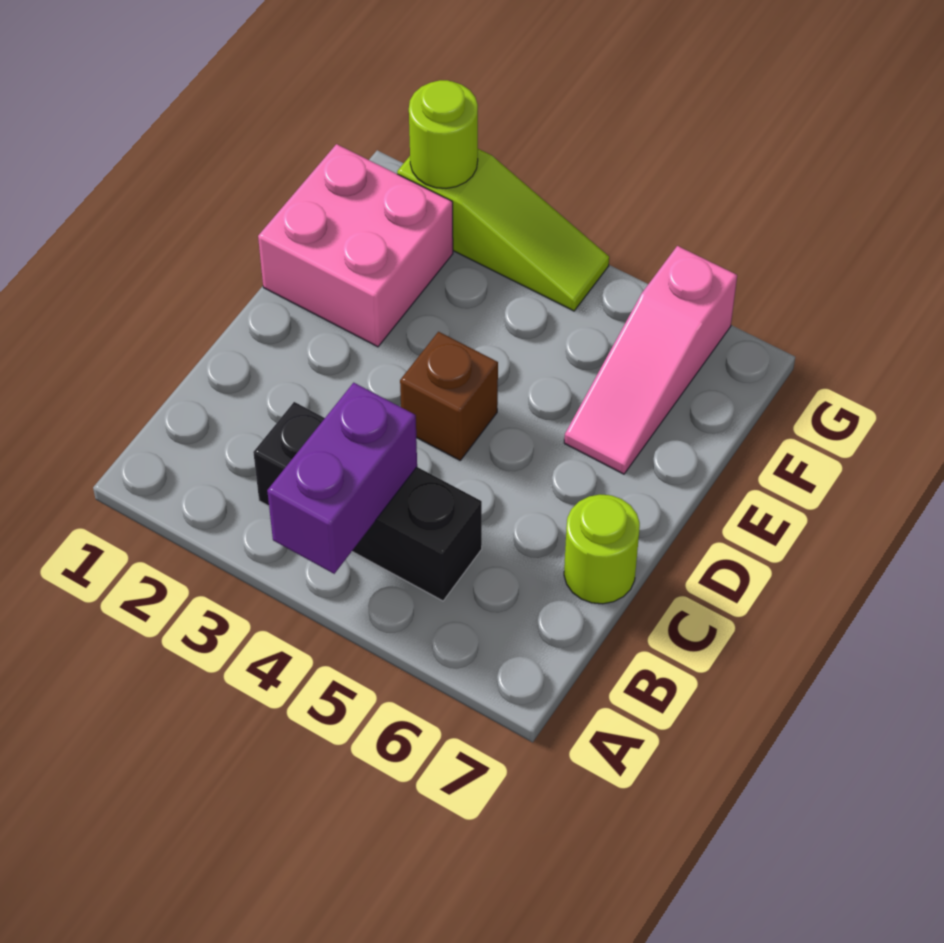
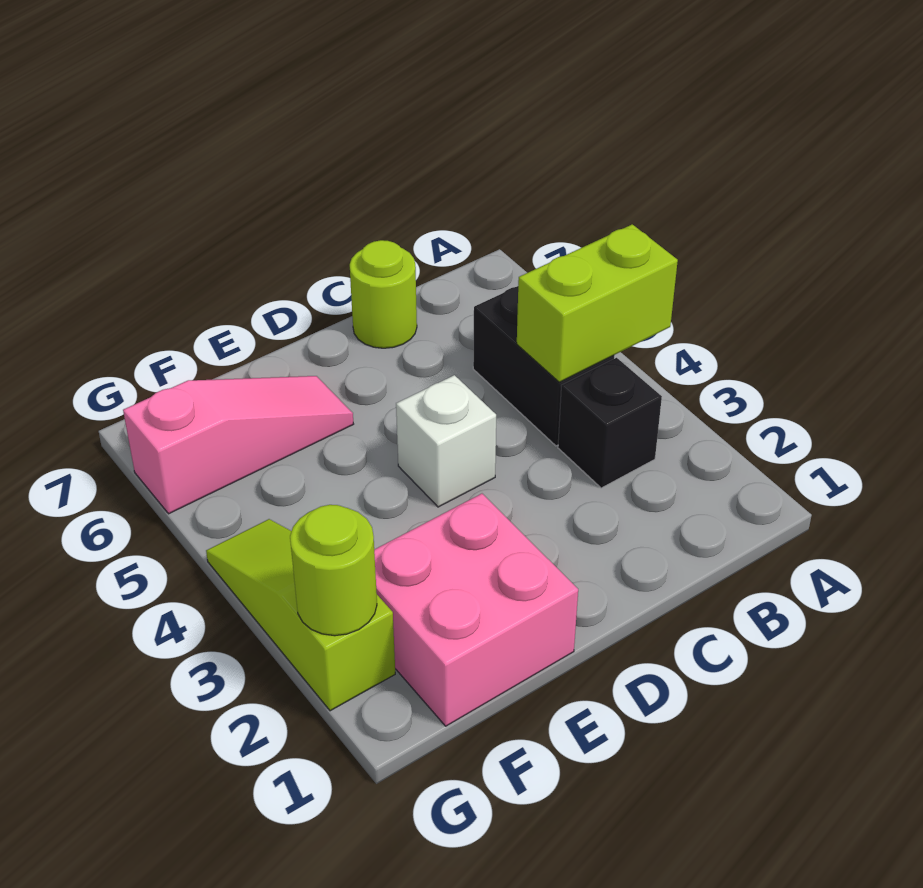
purple brick A4:B4 level 2 -> lime brick A4:B4 level 2
brown brick D4 level 1 -> white brick D4 level 1

